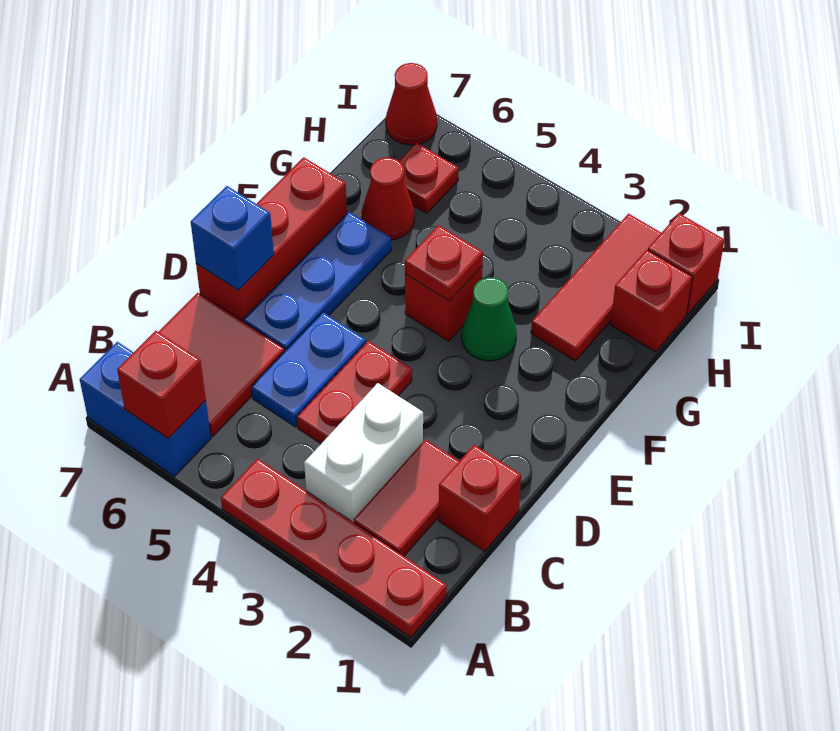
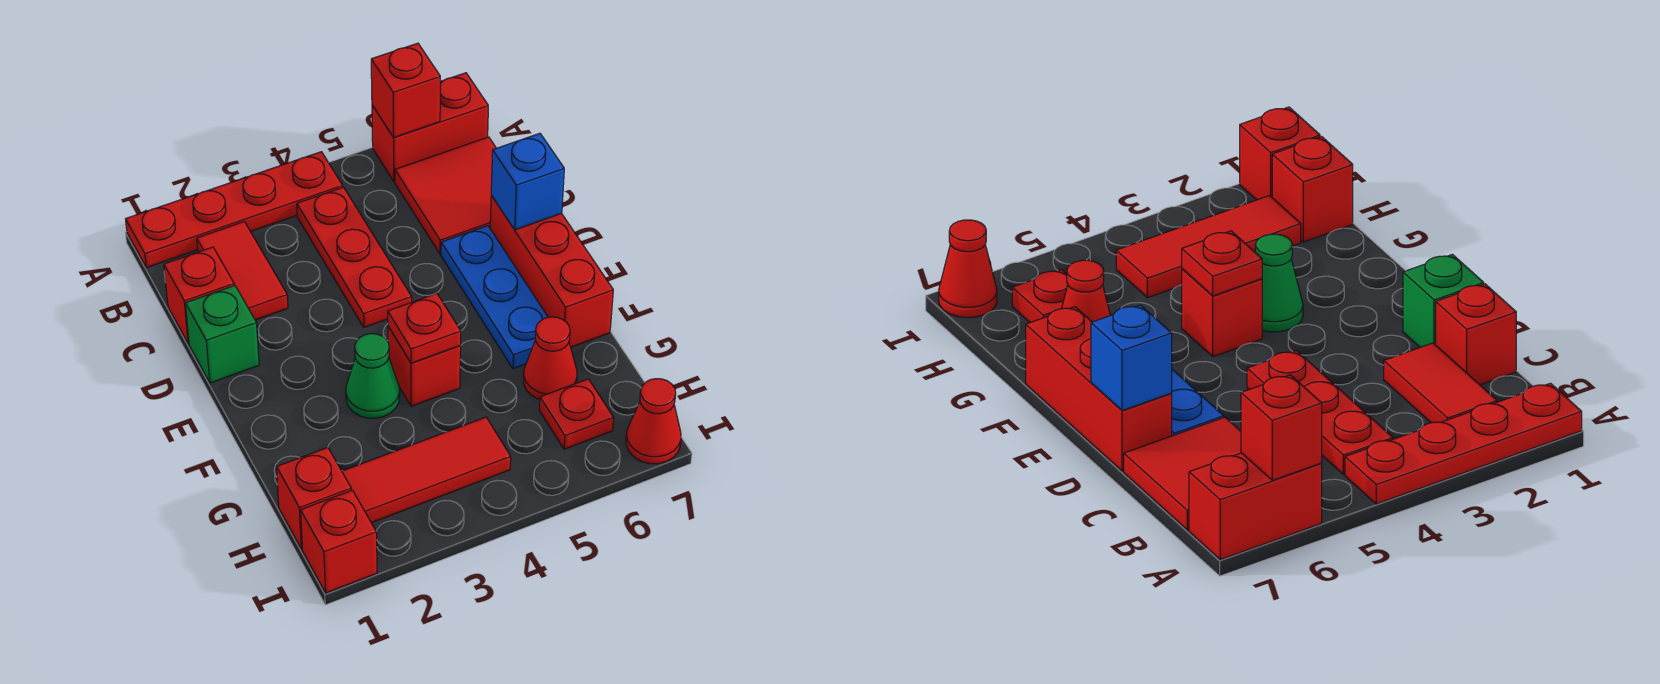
blue brick A6:A7 level 1 -> red brick A6:A7 level 1
white brick B3:C3 level 1 -> none
red plate C4:D4 level 1 -> red plate B4:D4 level 1
blue plate C5:D5 level 1 -> none
none -> green brick D1 level 1
red tile G2:I2 level 1 -> red tile H2:H4 level 1

